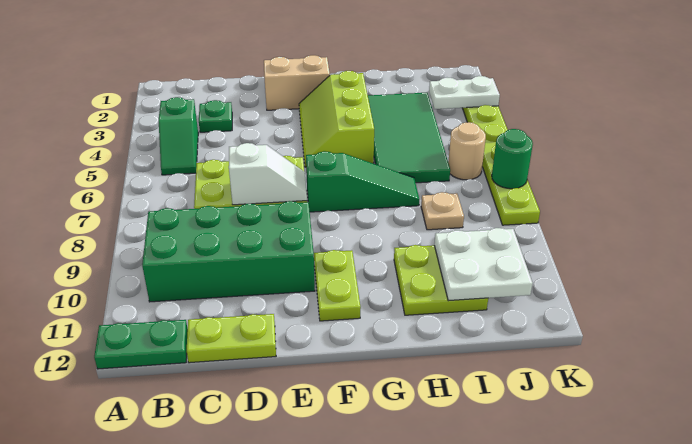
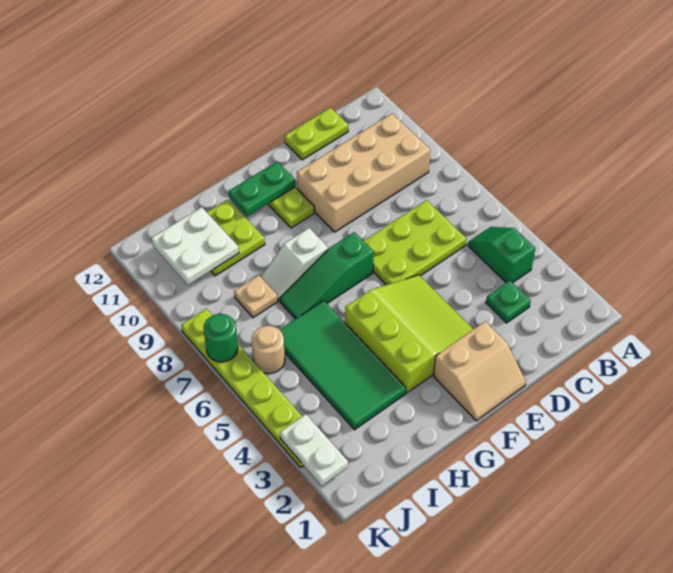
green plate A12:B12 level 1 -> green plate F11:G11 level 2
green brick B9:E10 level 1 -> tan brick B9:E10 level 1
white slope D7:E7 level 2 top D -> white slope G8:H8 level 1 top G
lime slope F3:G5 level 1 top G -> lime slope E3:G5 level 1 top G
white plate J3:K3 level 2 -> white plate K2:K3 level 2

